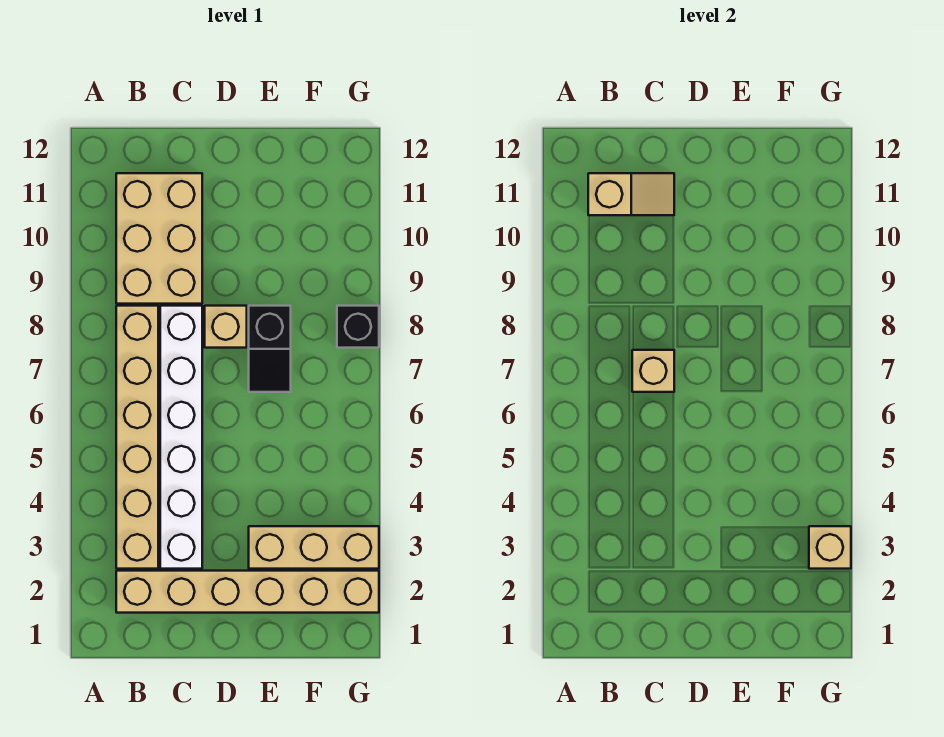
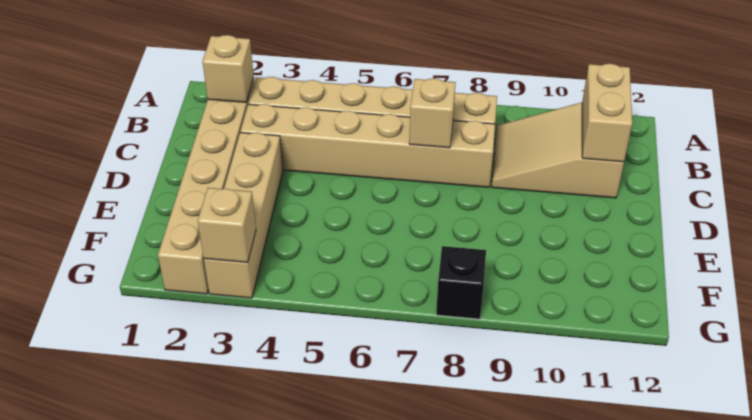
tan brick B9:C11 level 1 -> tan slope B9:C11 level 1 top 11
tan slope B11:C11 level 2 top B -> tan brick B11:C11 level 2
white brick C3:C8 level 1 -> tan brick C3:C8 level 1
tan brick D8 level 1 -> tan brick B2 level 2
tan brick E3:G3 level 1 -> tan brick D3:G3 level 1
black slope E7:E8 level 1 top 8 -> none

